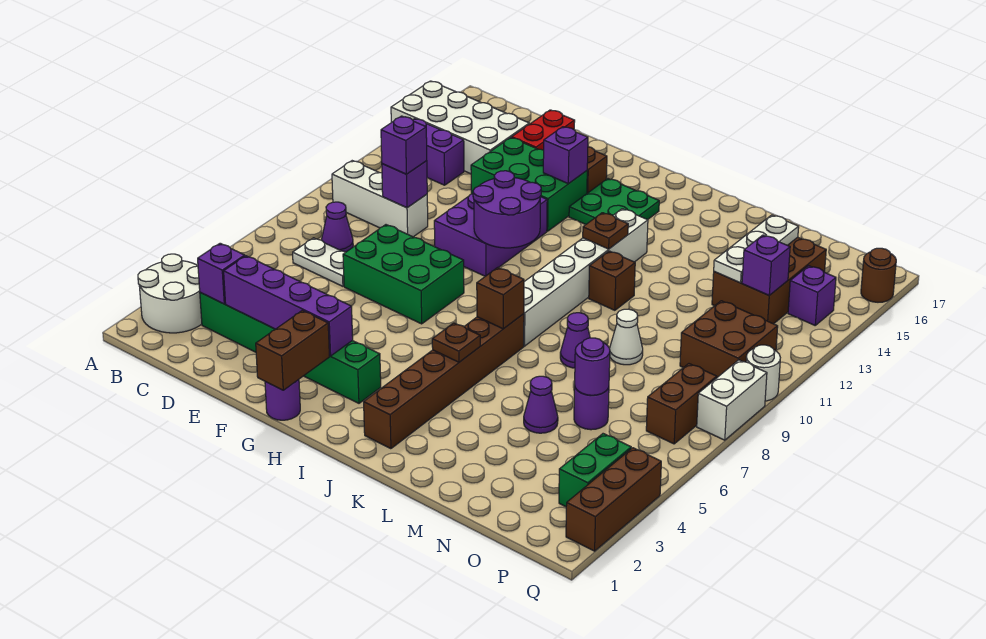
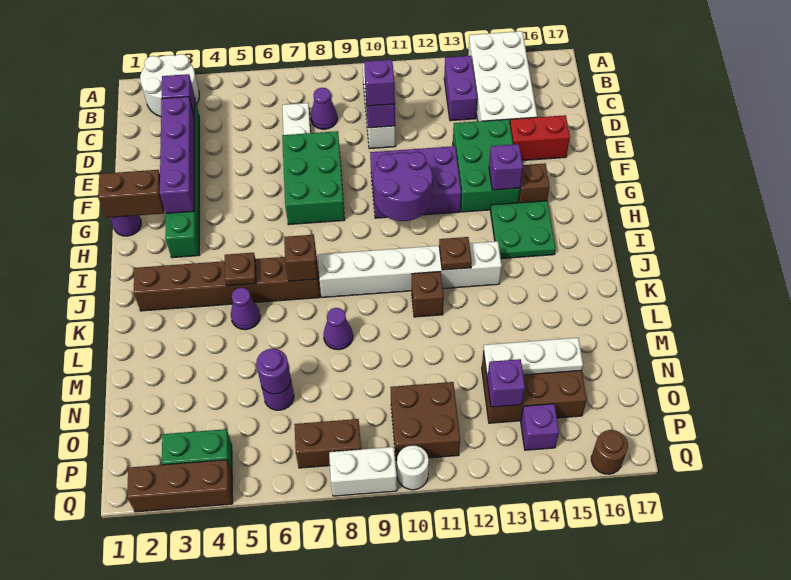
purple cone M5 level 1 -> purple cone K5 level 1
white cone M9 level 1 -> none

